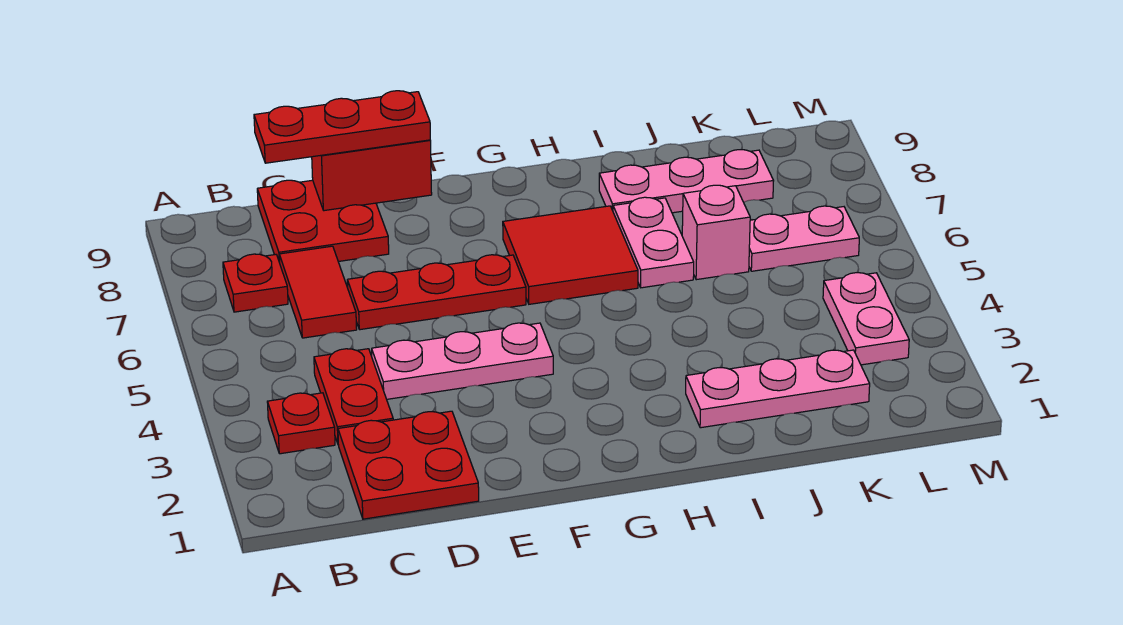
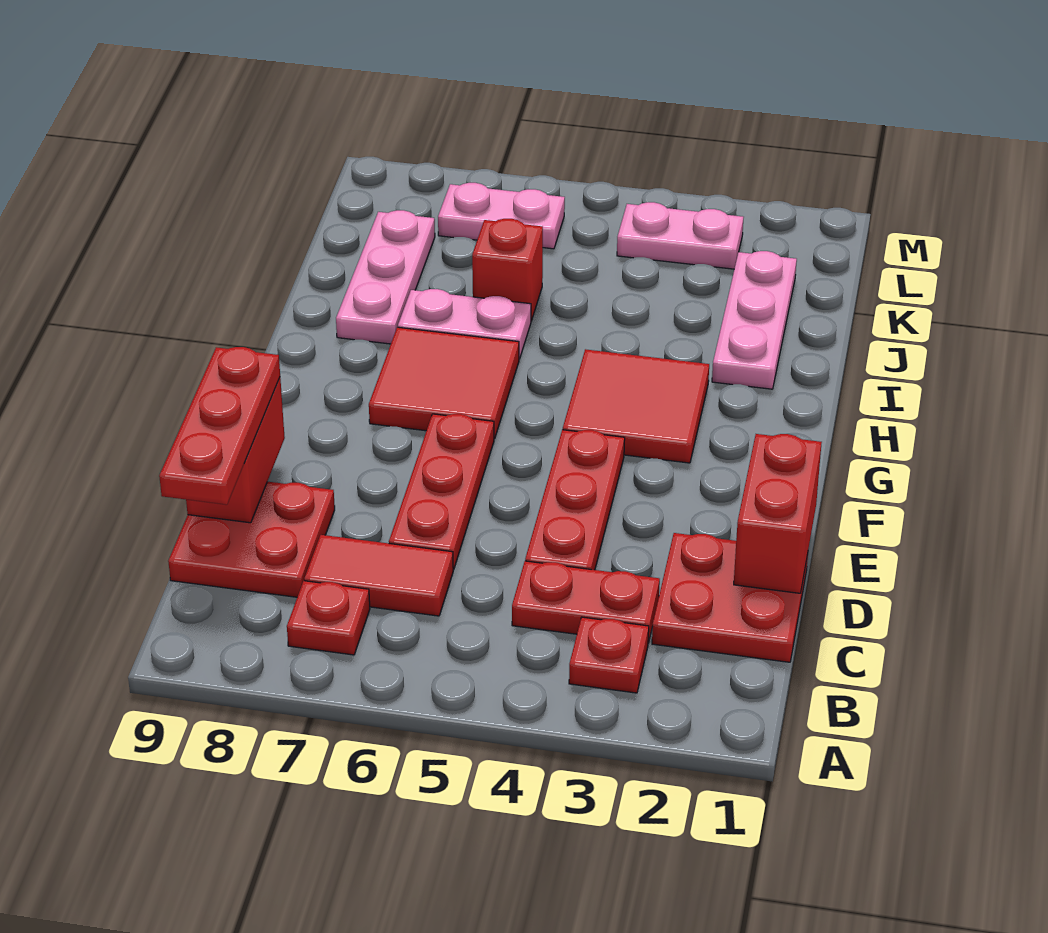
none -> red brick D1:E1 level 2
pink plate D4:F4 level 1 -> red plate D4:F4 level 1
none -> red tile G3:H4 level 1
pink brick J6 level 1 -> red brick J6 level 1
pink plate K6:L6 level 1 -> pink plate L6:L7 level 1

